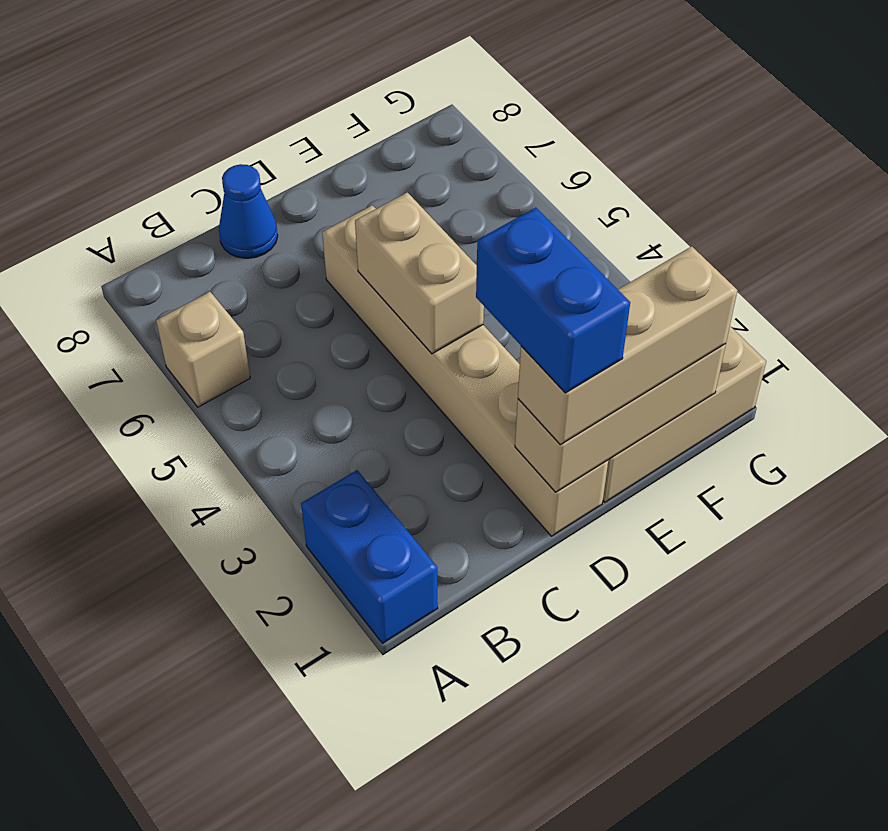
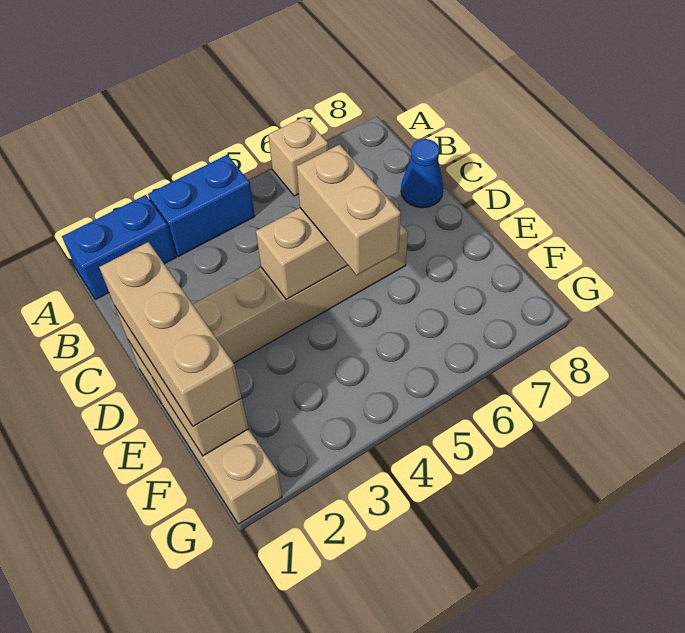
blue brick D1:D2 level 4 -> blue brick A3:A4 level 1
none -> tan brick D5:E5 level 3

